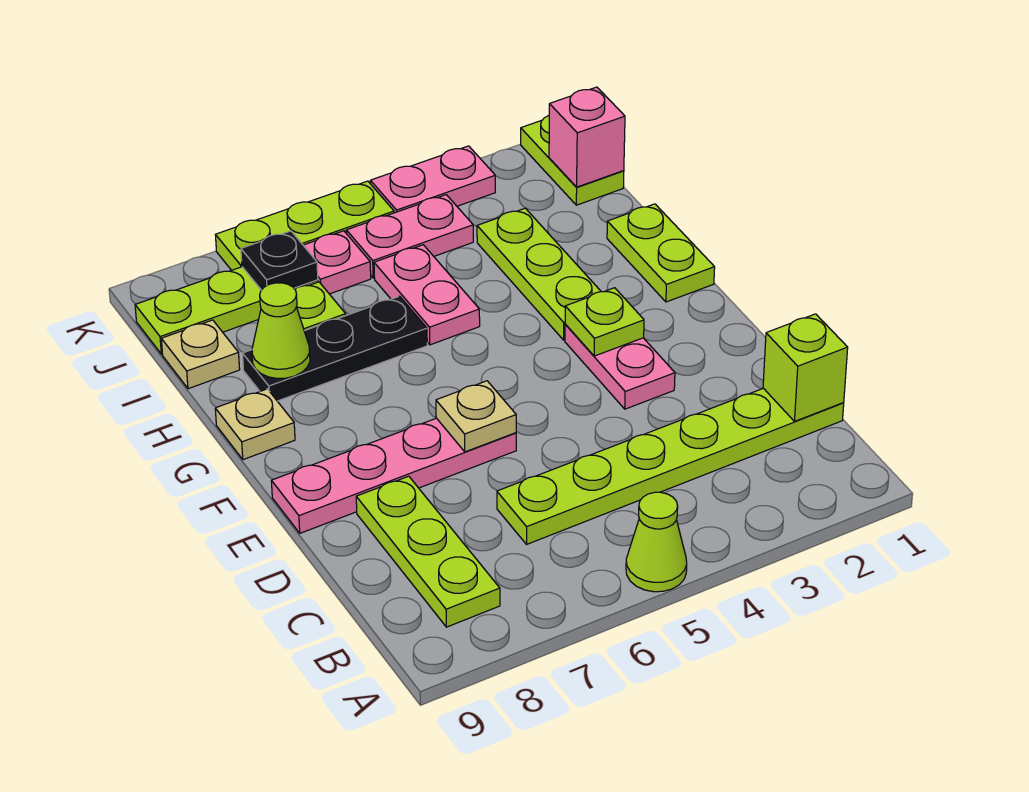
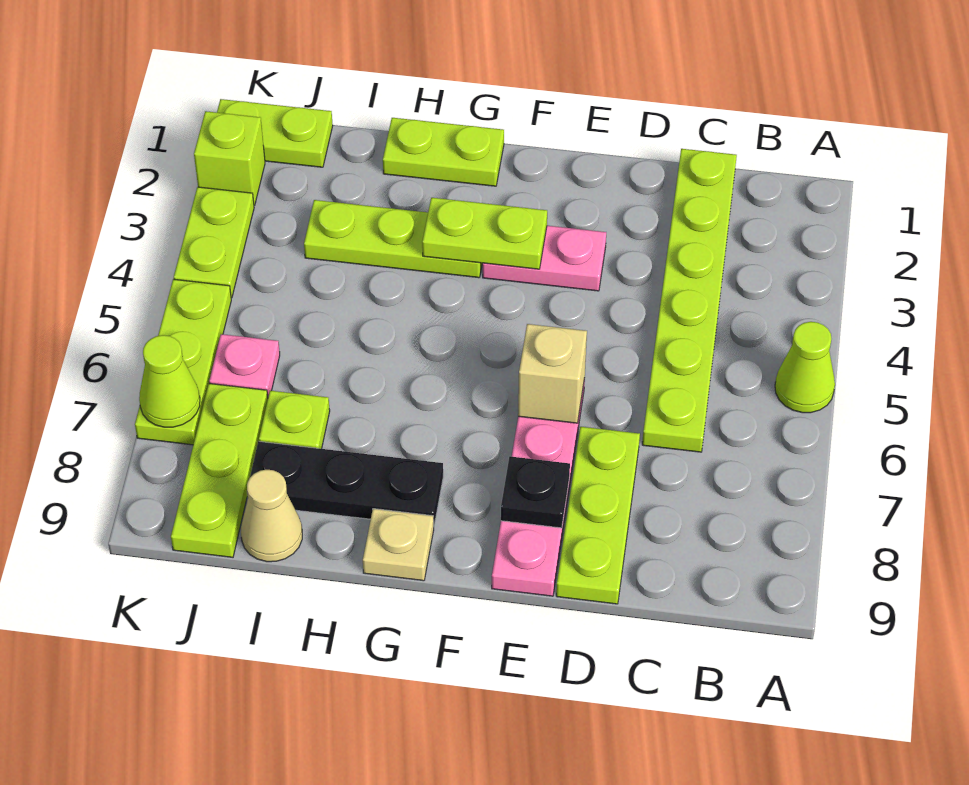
lime plate B8:D8 level 1 -> lime plate D7:D9 level 1
lime brick C1 level 2 -> lime brick K2 level 1
tan plate E6 level 2 -> tan brick E6 level 2
lime plate F3 level 2 -> lime plate F3:G3 level 2
pink plate H5:I5 level 1 -> none
black plate H6:H8 level 1 -> black plate G8:I8 level 1
lime cone H8 level 2 -> lime cone K7 level 2
tan plate I9 level 1 -> tan cone I9 level 1
pink brick J1 level 2 -> none
pink plate J4:J5 level 1 -> none
black plate J7 level 2 -> black plate E8 level 2
pink plate K3:K4 level 1 -> lime plate K3:K4 level 1

